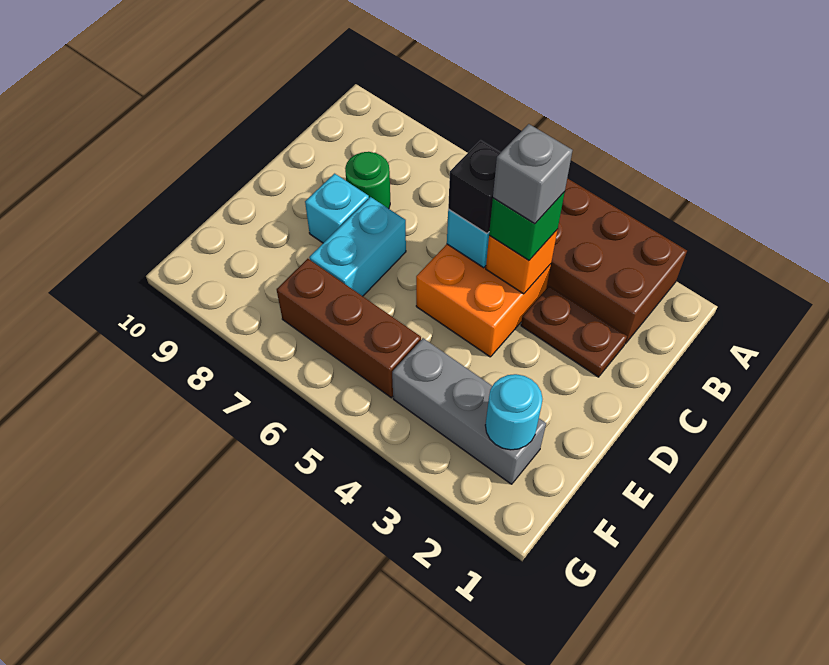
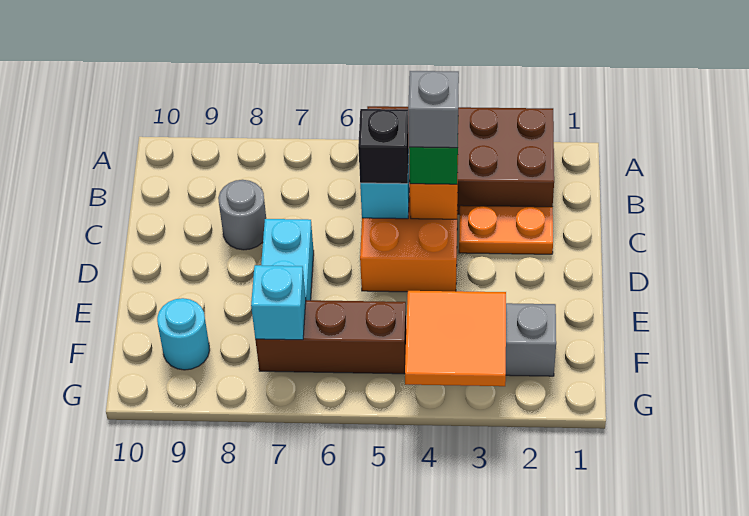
brown plate C2:C3 level 1 -> orange plate C2:C3 level 1
green round brick C8 level 1 -> grey round brick C8 level 1
cyan brick D8 level 1 -> cyan brick F7 level 2
cyan round brick F2 level 2 -> cyan round brick F9 level 1
none -> orange tile F3:G4 level 2

